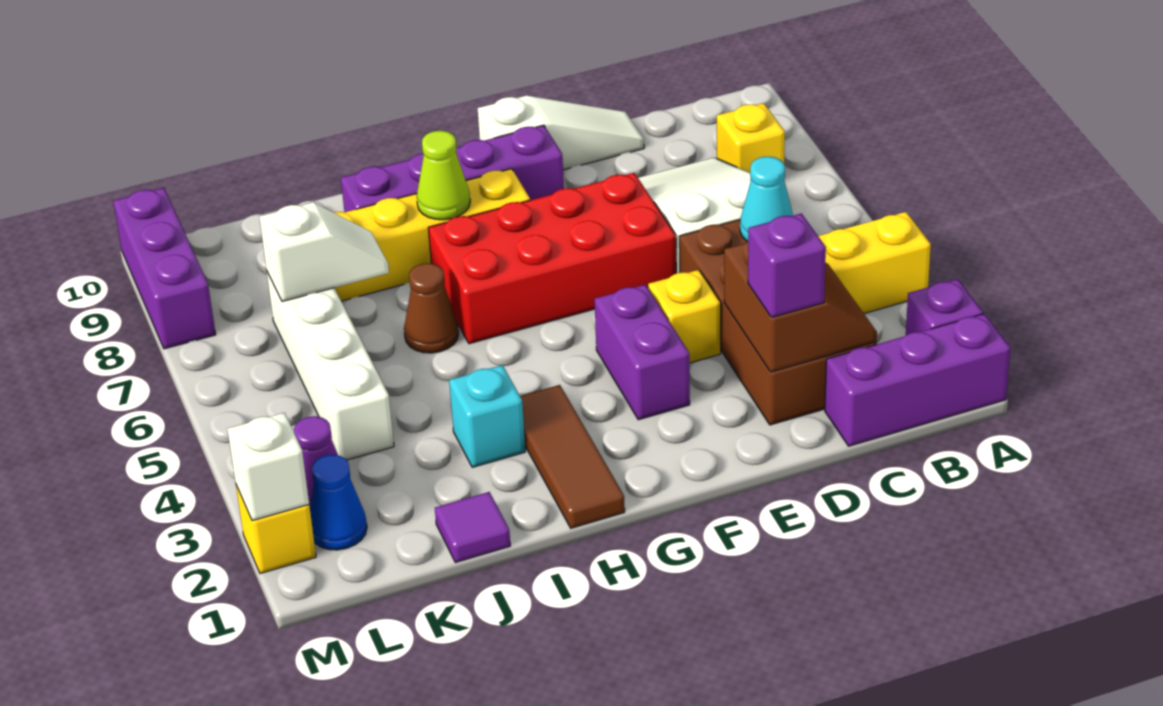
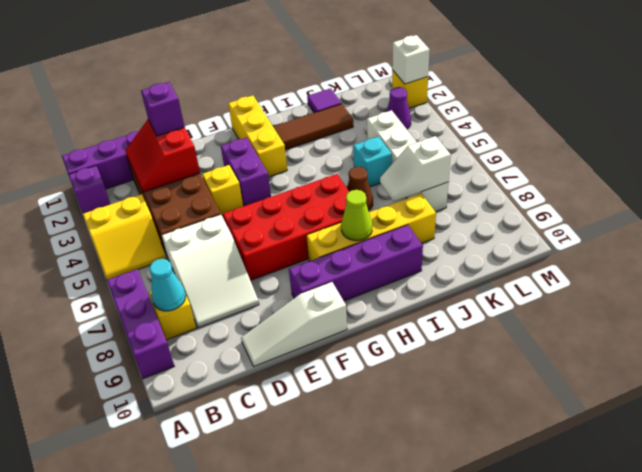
brown slope C2:D3 level 2 top D -> red slope C2:D3 level 2 top D
cyan cone C5 level 2 -> cyan cone B8 level 2
none -> yellow brick G1:G3 level 1
brown tile H1:H3 level 1 -> brown tile H2:J2 level 1
cyan brick I3 level 1 -> cyan brick J5 level 1
blue cone L2 level 1 -> none
purple brick M8:M10 level 1 -> purple brick A7:A9 level 1

